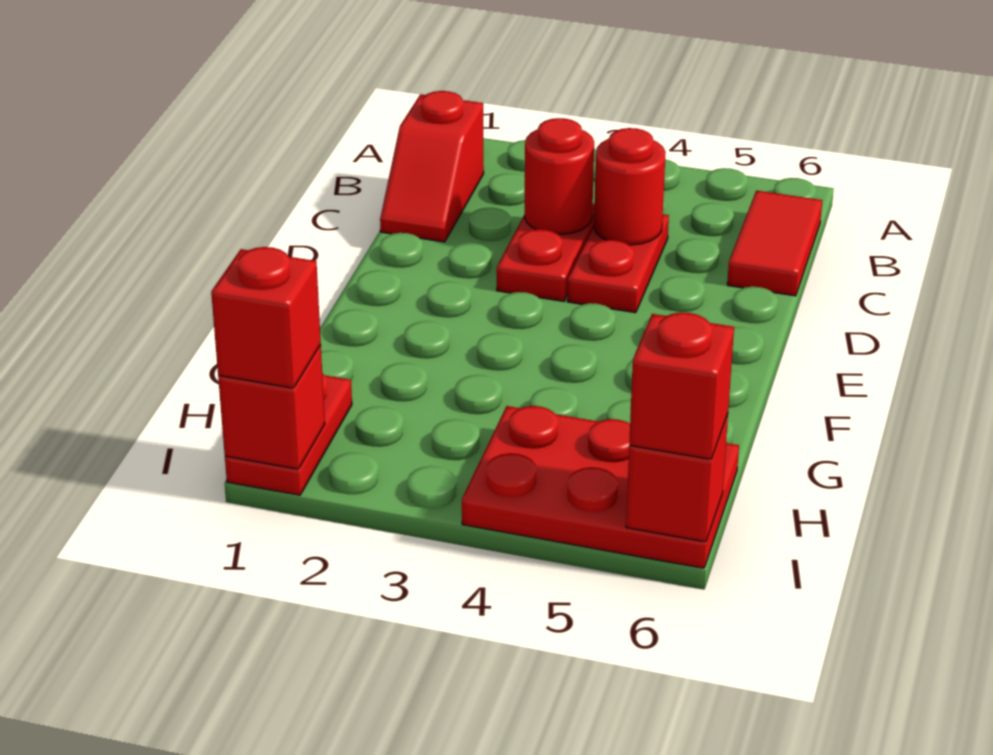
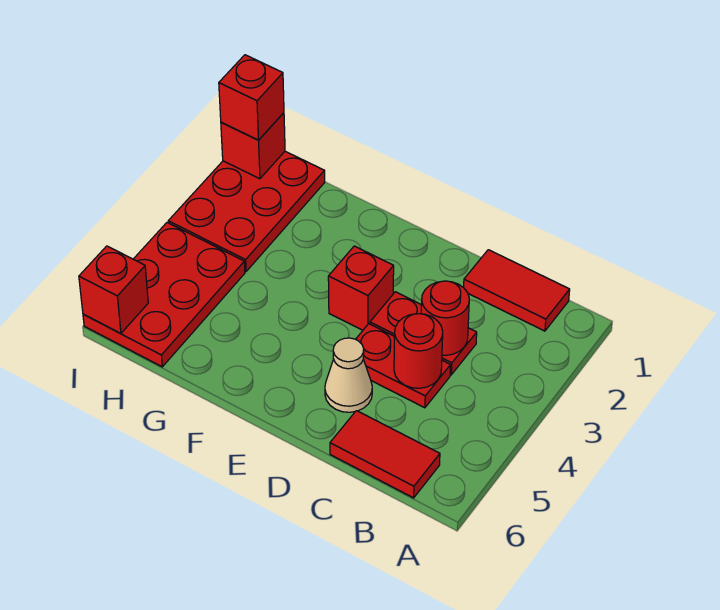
red slope B1:C1 level 1 top B -> red tile B1:C1 level 1
none -> tan cone D5 level 1
red plate H1:I1 level 1 -> red plate H1:I3 level 1
red brick I6 level 3 -> red brick E3 level 1

